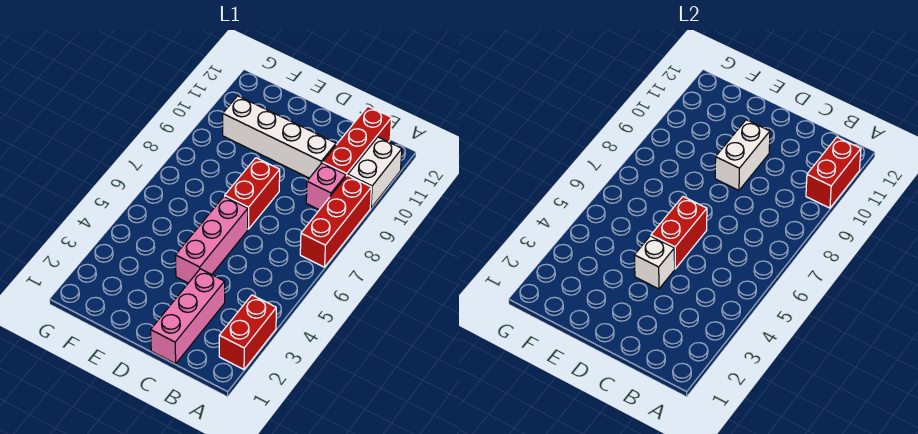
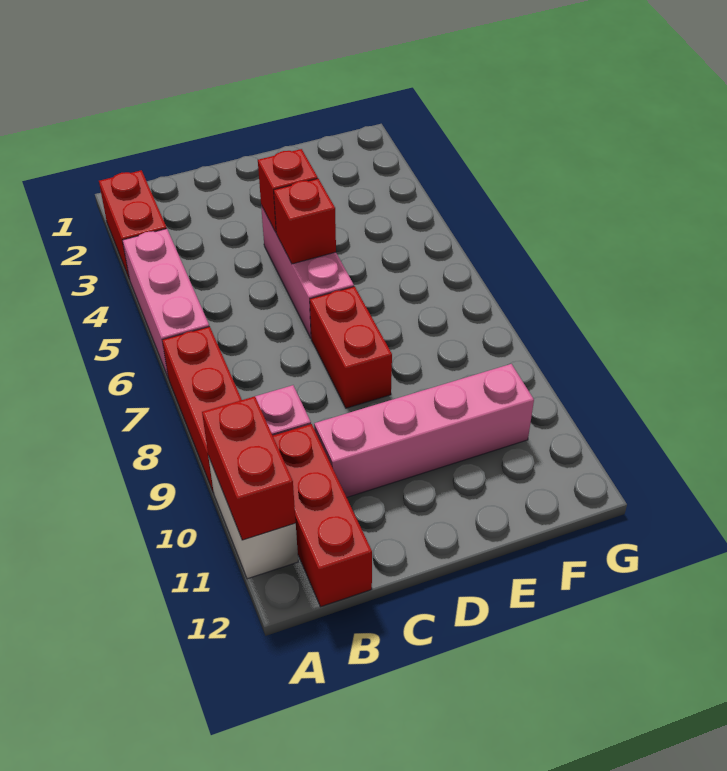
pink brick C1:C3 level 1 -> pink brick A4:A6 level 1
white brick C10:F10 level 1 -> pink brick C10:F10 level 1
white brick D4 level 2 -> red brick D4 level 2
red brick D5:D6 level 2 -> red brick D5 level 2
white brick D9:D10 level 2 -> none

